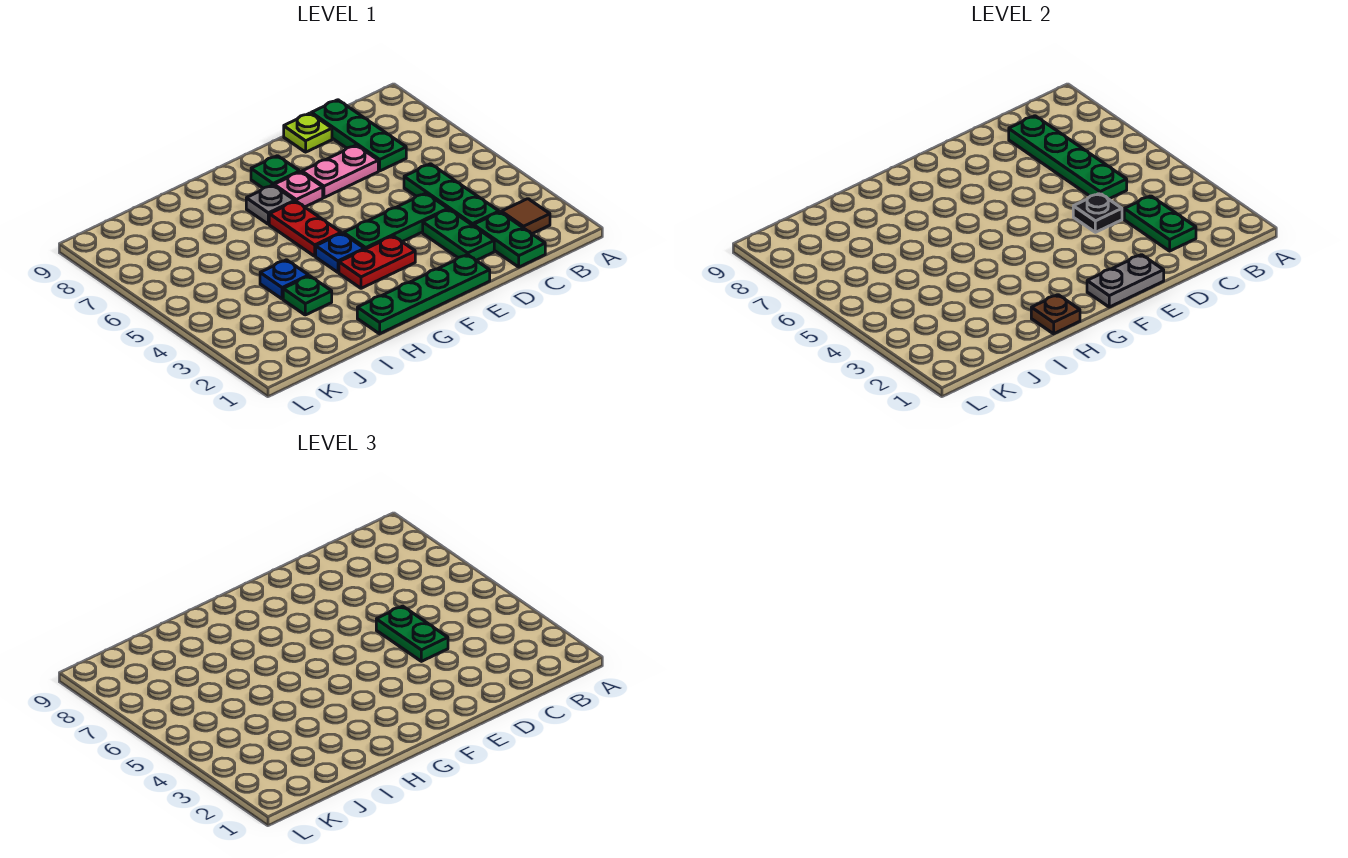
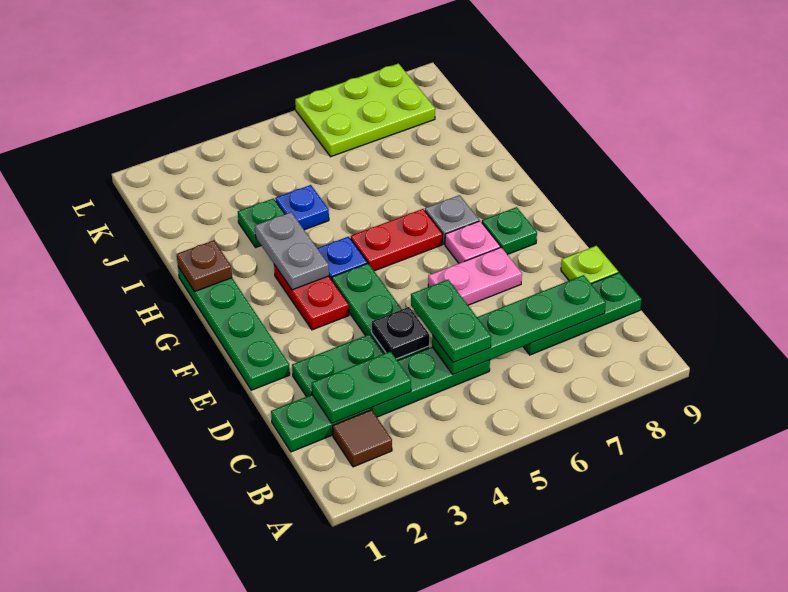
green plate D4:D5 level 3 -> green plate C5:D5 level 3
pink plate D7:E7 level 1 -> pink plate E6:E7 level 1
grey plate E1:F1 level 2 -> grey plate G3:H3 level 2
none -> lime plate K6:L8 level 1

